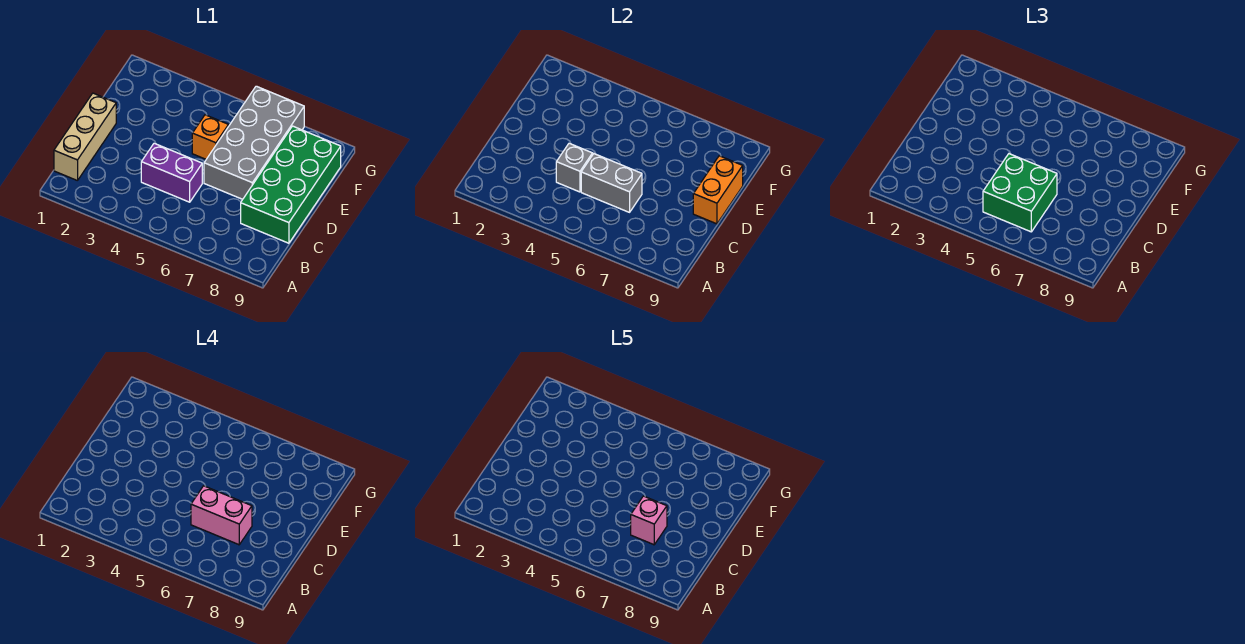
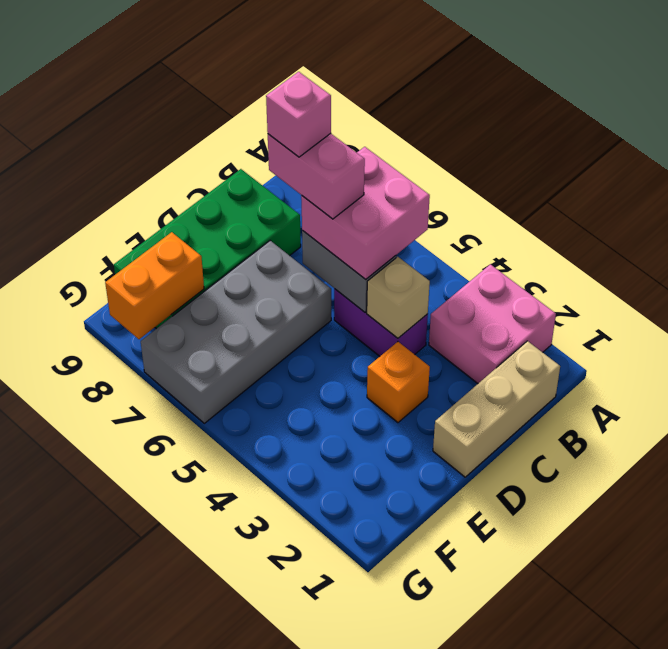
none -> pink brick A2:B3 level 1
green brick B5:C6 level 3 -> pink brick B5:C6 level 3
grey brick C4 level 2 -> tan brick C4 level 2
orange brick D9:E9 level 2 -> orange brick F8:G8 level 2
orange brick E5 level 1 -> orange brick D3 level 1

